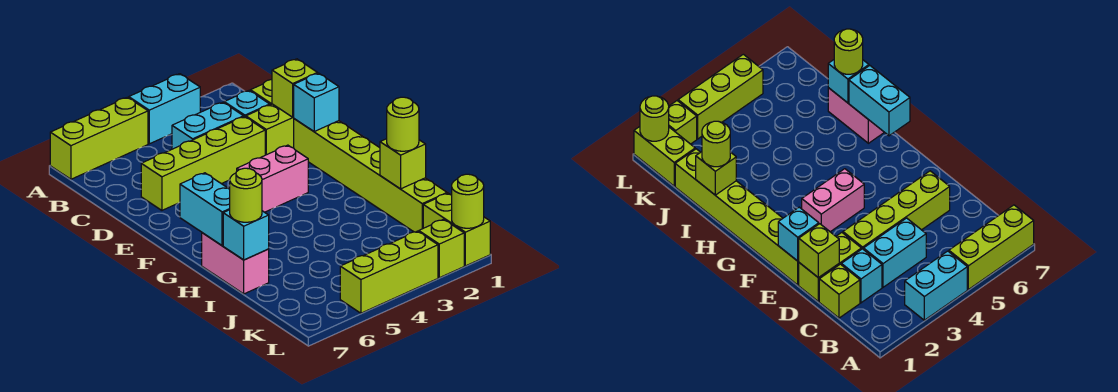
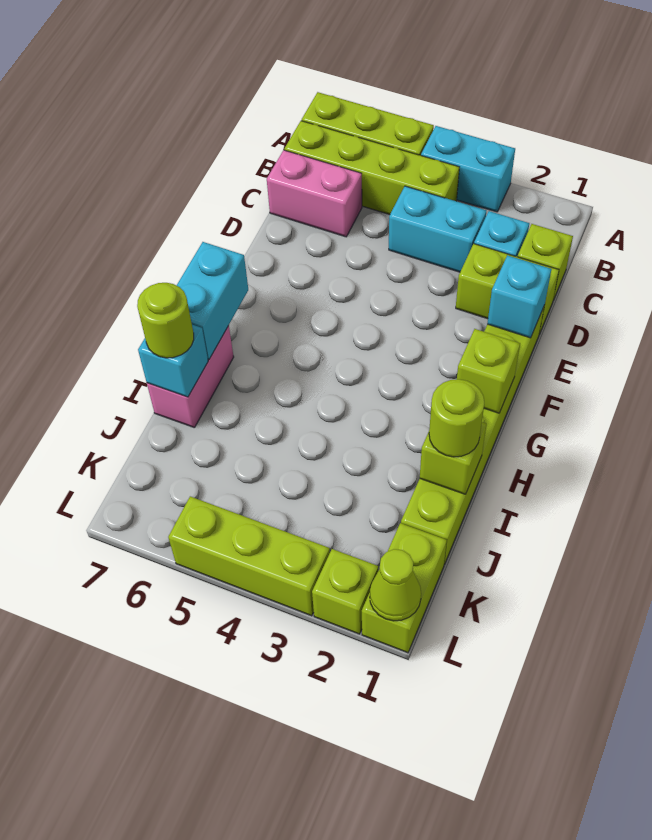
lime brick D1 level 2 -> lime brick G1 level 2
lime brick D3:D6 level 1 -> lime brick B4:B7 level 1
pink brick F3:F4 level 1 -> pink brick C6:C7 level 1
lime round brick L1 level 2 -> lime cone L1 level 2

